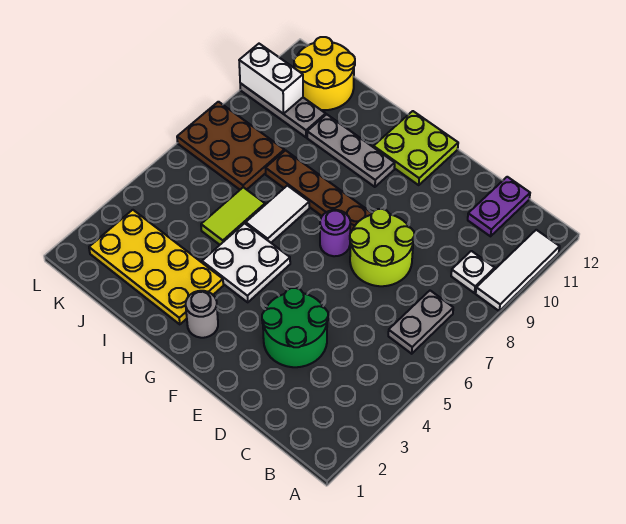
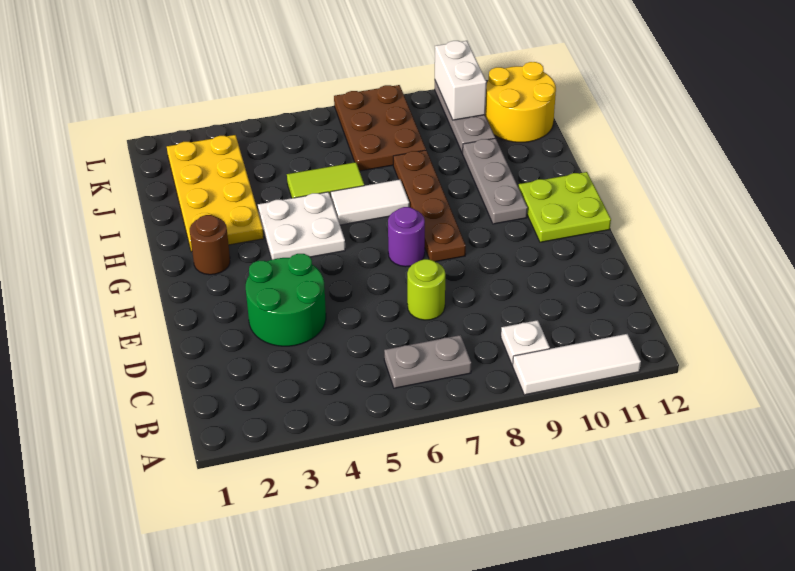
purple plate C11:C12 level 1 -> none
lime round brick D7:E8 level 1 -> lime round brick D7 level 1
grey round brick G2 level 1 -> brown round brick G2 level 1

